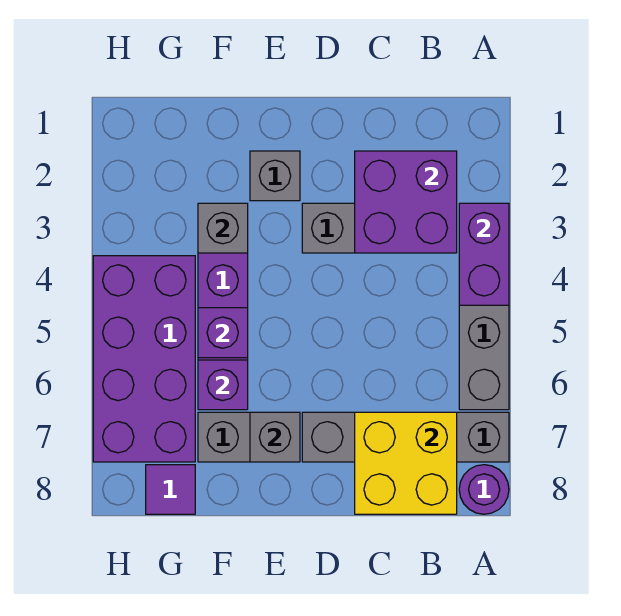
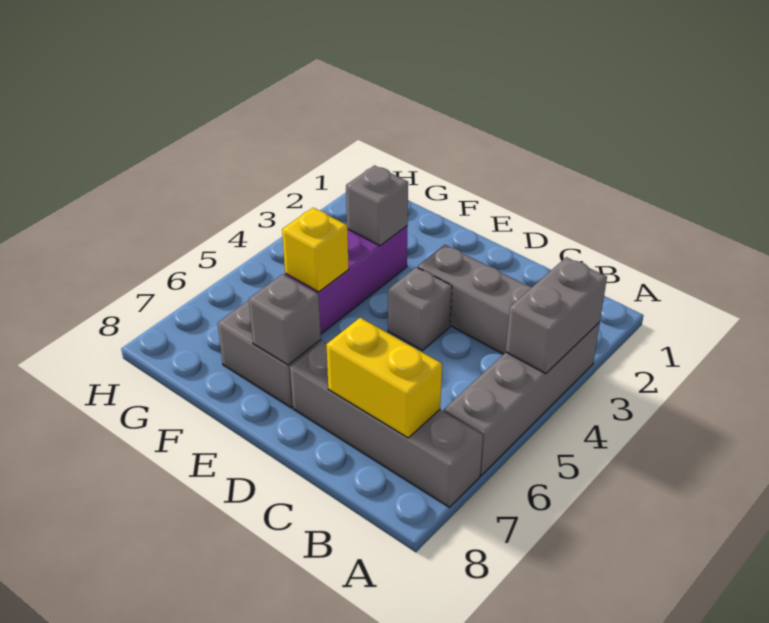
purple brick A3:A4 level 2 -> grey brick A3:A4 level 2
purple round brick A8 level 1 -> none
purple brick B2:C3 level 2 -> none
yellow brick B7:C8 level 2 -> yellow brick B7:C7 level 2
grey brick E2 level 1 -> grey brick D4 level 1
purple brick F5 level 2 -> yellow brick F5 level 2
purple brick F6 level 2 -> none
purple brick G4:H7 level 1 -> none
purple tile G8 level 1 -> none

